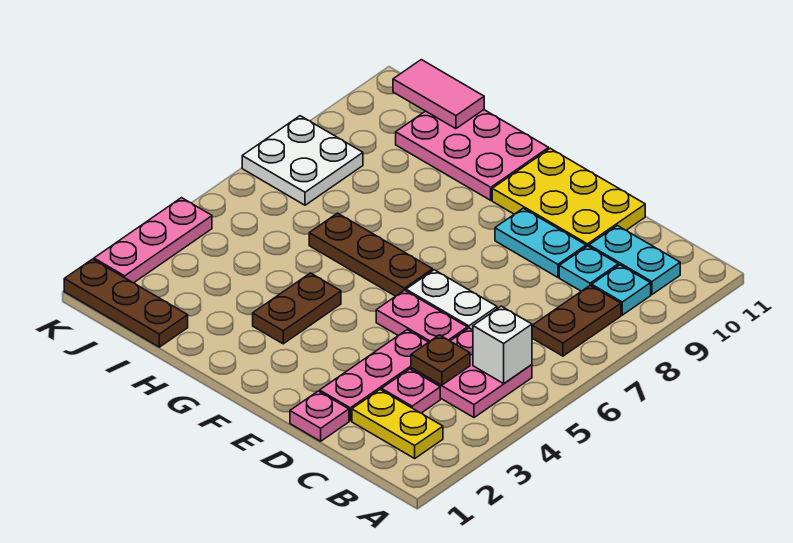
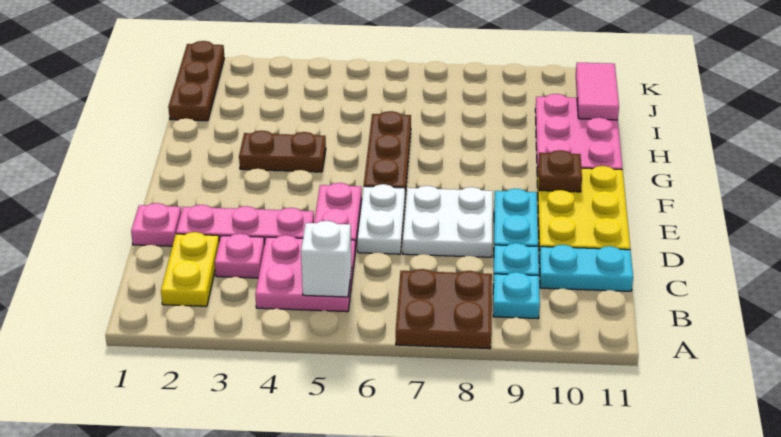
brown plate B7:B8 level 1 -> brown plate A7:B8 level 1
cyan plate B10:C10 level 1 -> cyan plate C10:C11 level 1
brown plate C4 level 2 -> brown plate F10 level 2
white plate J7:K8 level 1 -> white plate D7:E8 level 1
pink plate K2:K4 level 1 -> none

